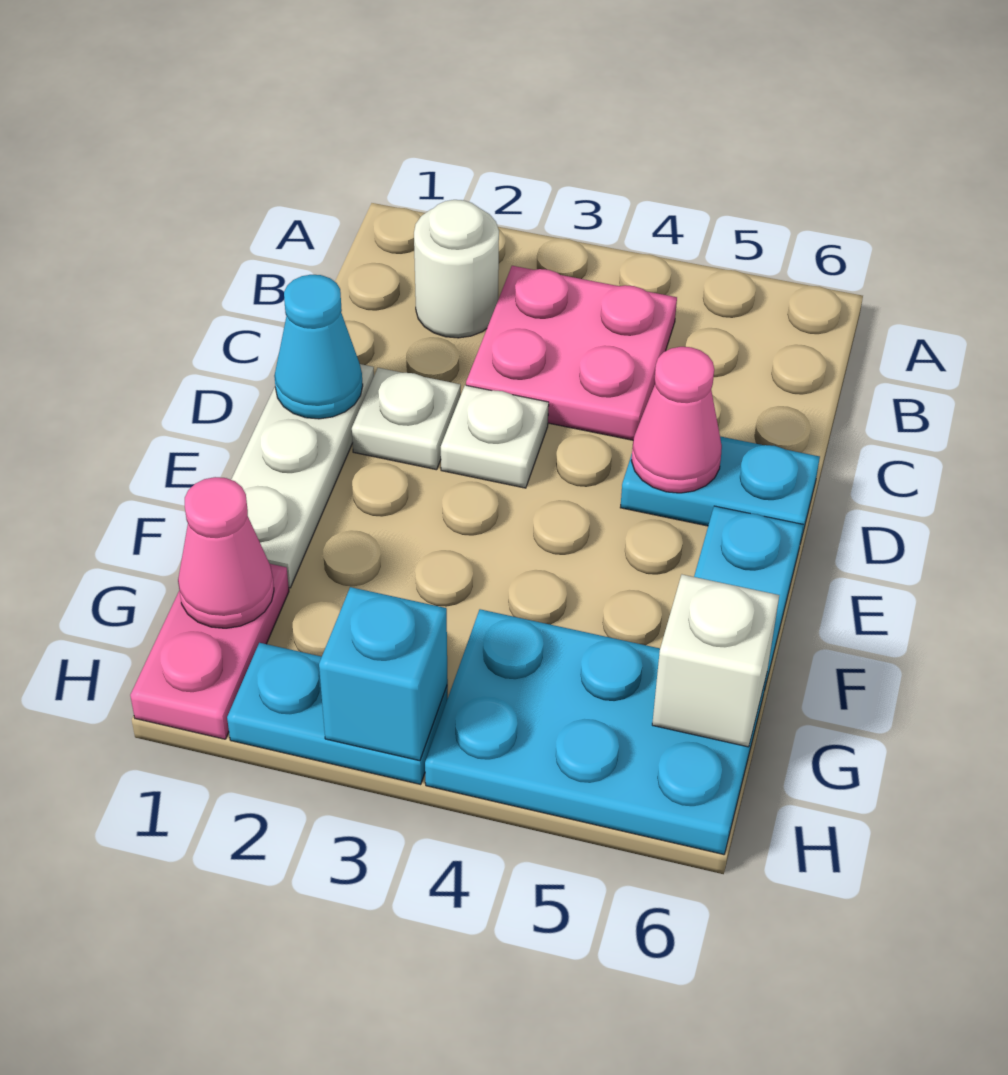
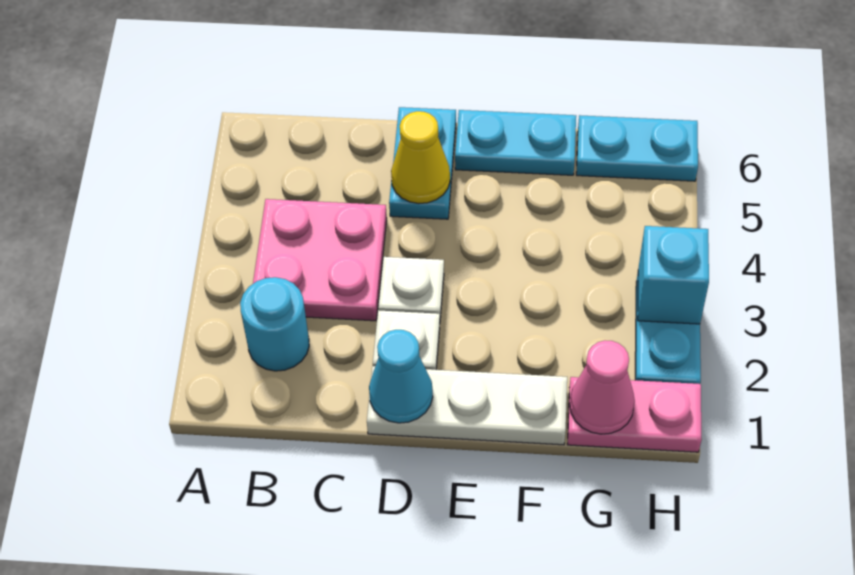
white round brick B2 level 1 -> cyan round brick B2 level 1
pink cone D5 level 2 -> yellow cone D5 level 2
cyan plate G4:H6 level 1 -> cyan plate G6:H6 level 1
white brick G6 level 2 -> none

